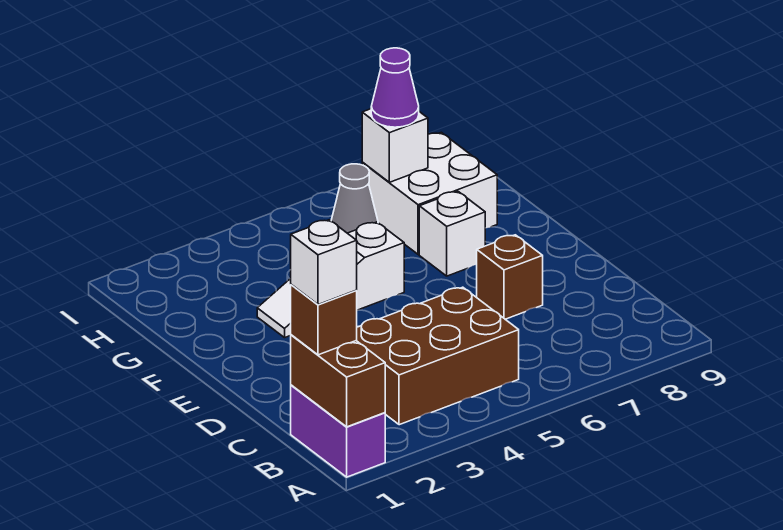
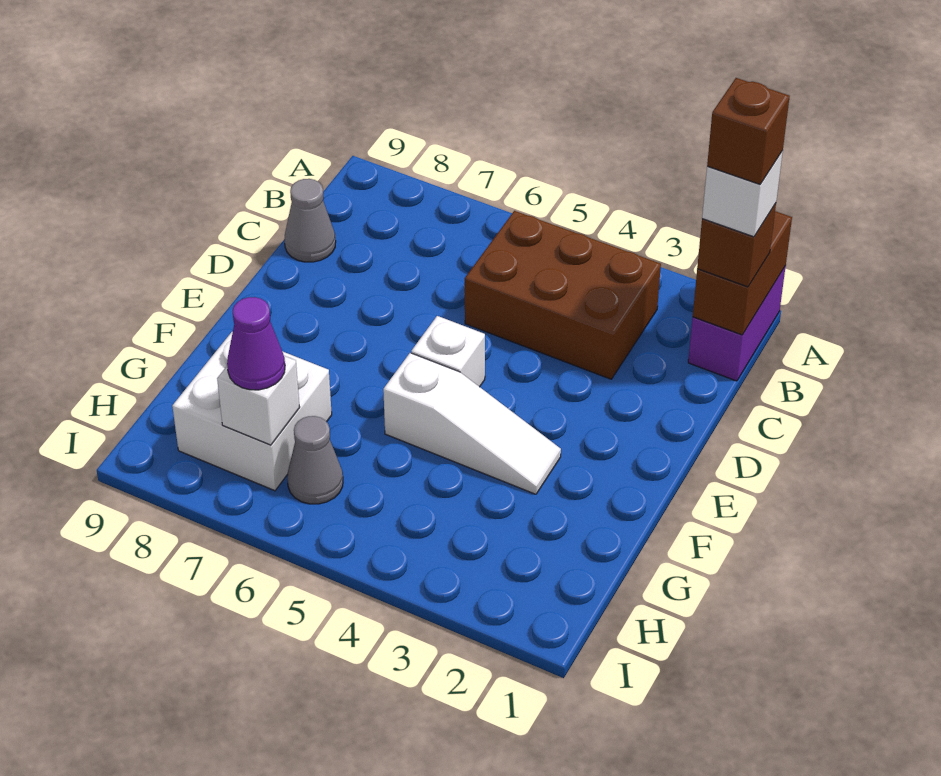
none -> grey cone C9 level 1
brown brick D7 level 1 -> brown brick B1 level 5
white brick F7 level 1 -> white brick E5 level 1

